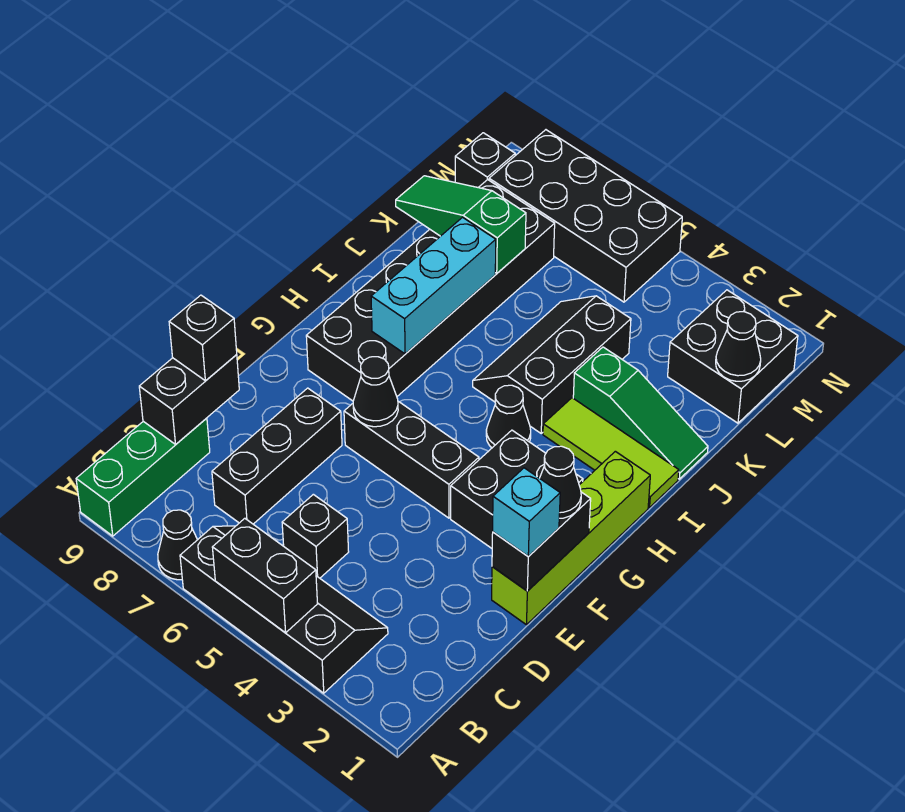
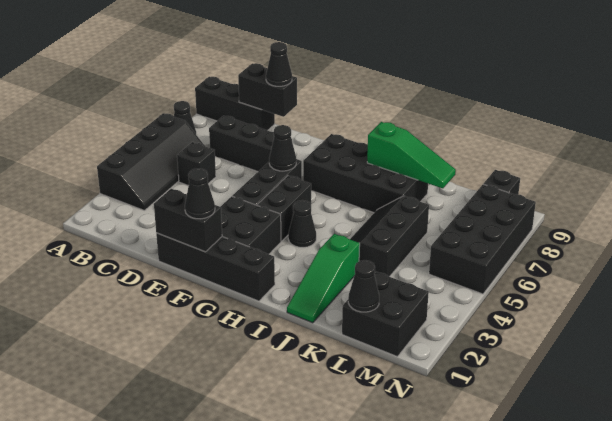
black brick A4:A5 level 2 -> black brick G4:G5 level 1
green brick A9:C9 level 1 -> black brick A9:C9 level 1
black brick D9 level 3 -> black cone D9 level 3
lime brick E1:H1 level 1 -> black brick E1:H1 level 1
cyan brick E1 level 3 -> none
black brick G7:L8 level 1 -> black brick G7:J8 level 1
cyan brick H7:J7 level 2 -> none
lime tile I1:I3 level 1 -> none
black slope I4:K5 level 1 top 4 -> black slope J4:K6 level 1 top K
green slope K7:K9 level 2 top 7 -> green slope I8:K8 level 2 top I

